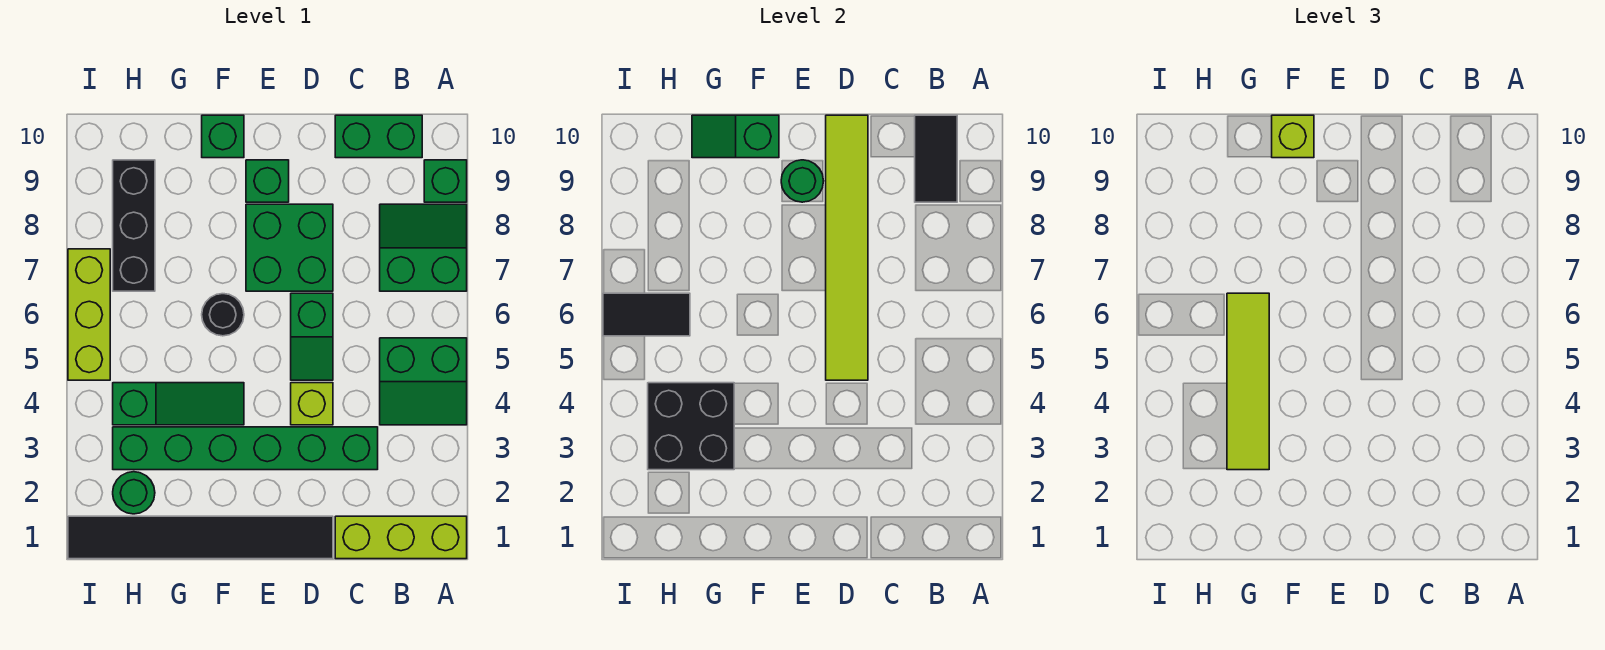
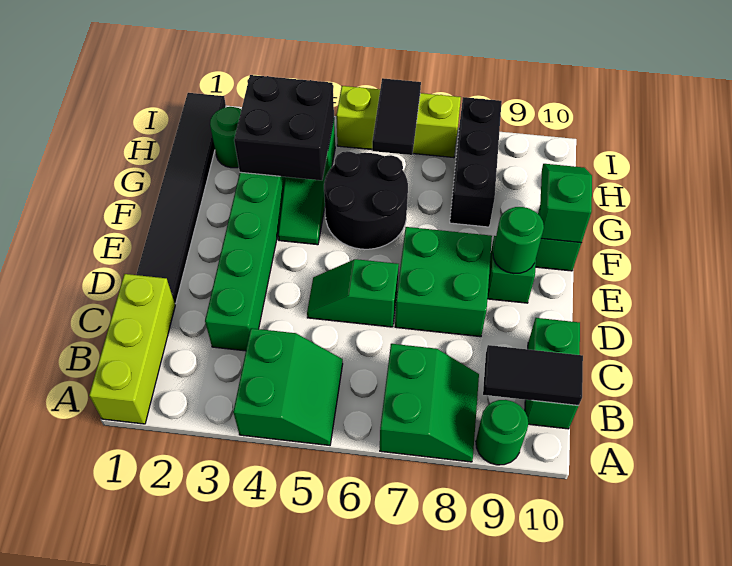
green slope A4:B5 level 1 top 5 -> green slope A4:B5 level 1 top 4
green brick A9 level 1 -> green round brick A9 level 1
lime brick D4 level 1 -> none
lime tile D5:D10 level 2 -> none
black round brick F6 level 1 -> black round brick F5:G6 level 1
lime brick F10 level 3 -> none
lime tile G3:G6 level 3 -> none
black brick H7:H9 level 1 -> black brick G8:I8 level 1

